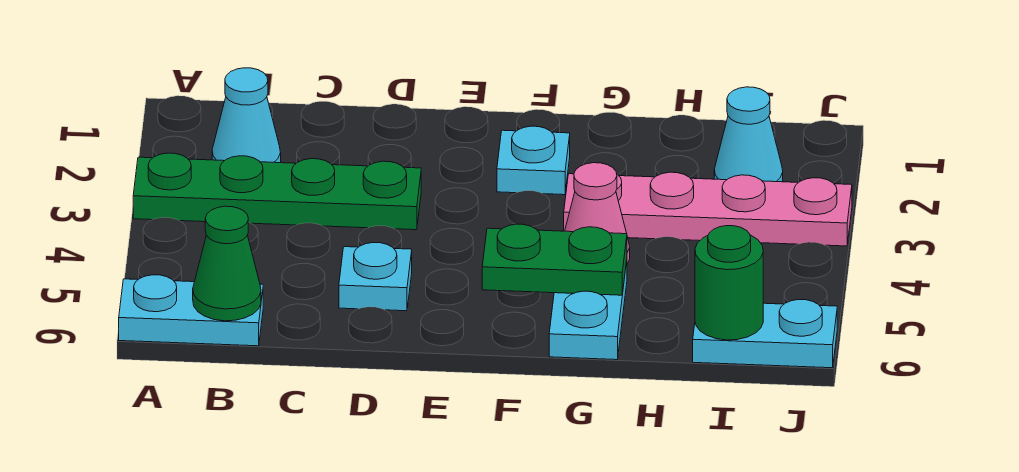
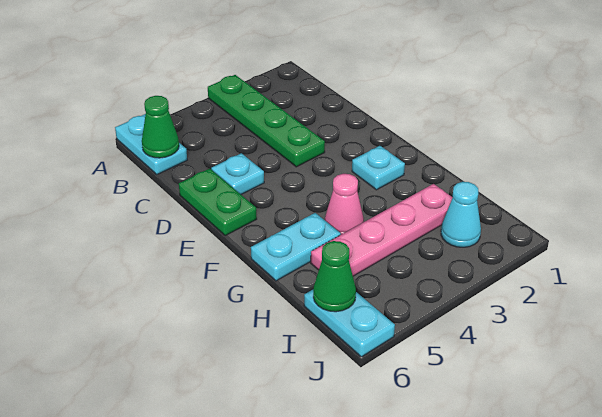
cyan cone B2 level 1 -> none
green plate F5:G5 level 2 -> green plate D6:E6 level 1
pink plate G3:J3 level 1 -> pink plate H2:H5 level 1
green round brick I6 level 2 -> green cone I6 level 2

